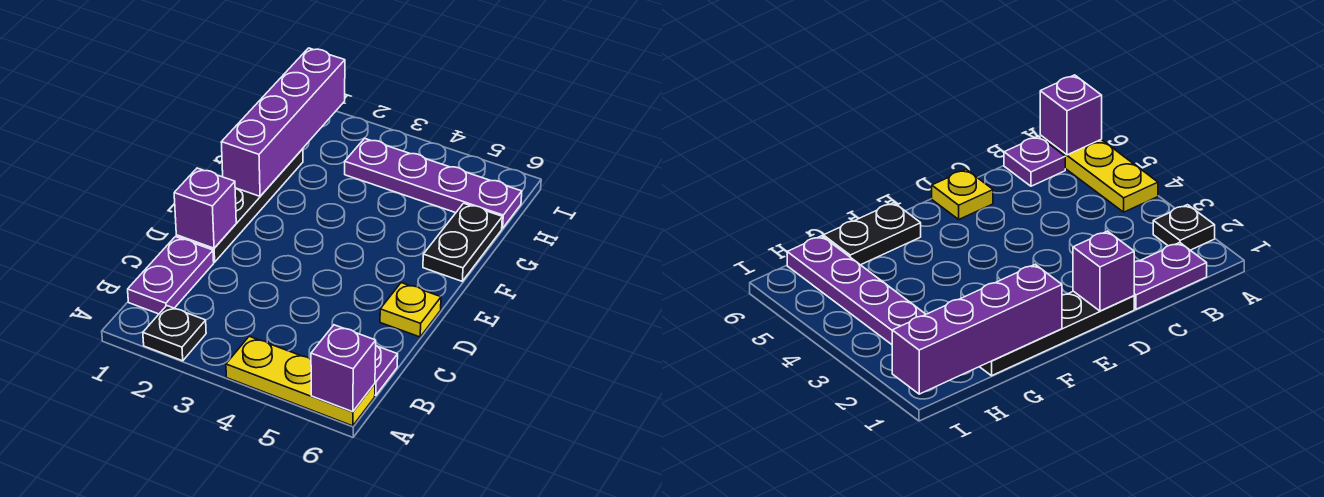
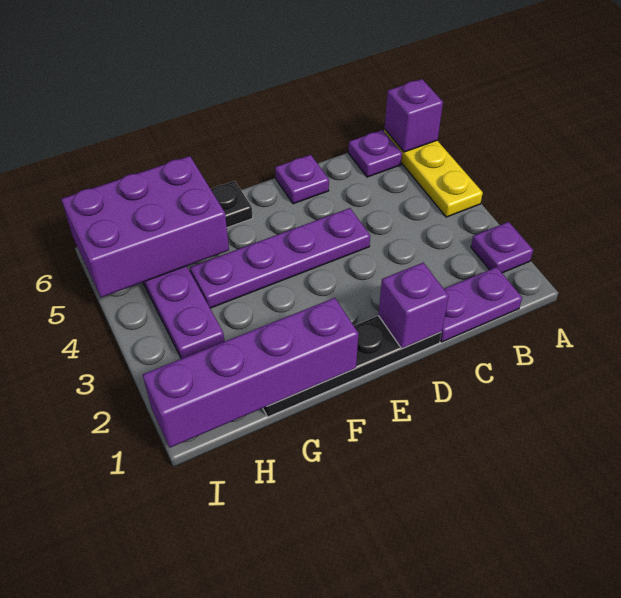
black plate A2 level 1 -> purple plate A2 level 1
none -> purple plate D4:G4 level 1
yellow plate D6 level 1 -> purple plate D6 level 1
none -> purple brick G5:I6 level 2

